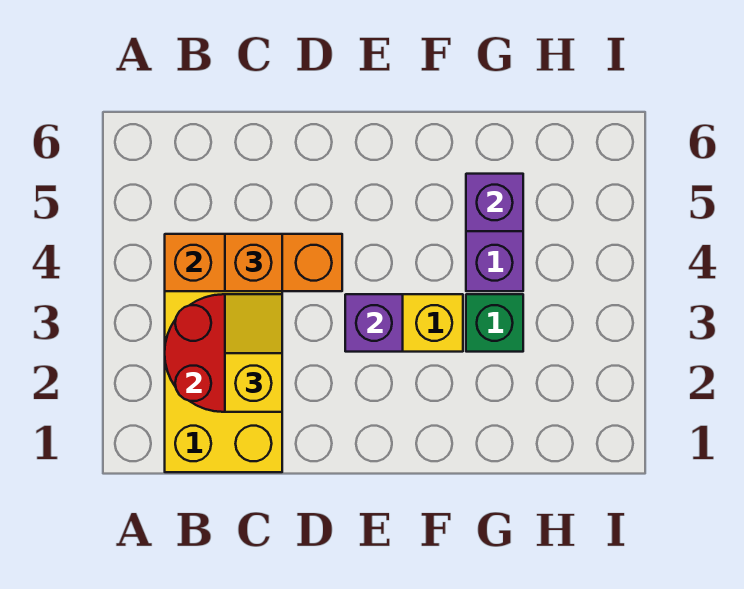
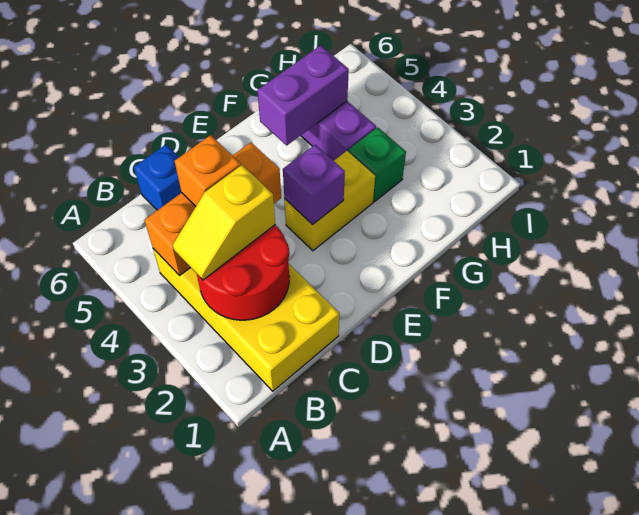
yellow slope C2:C3 level 3 top 2 -> yellow slope B3:C3 level 3 top C
none -> blue brick C6 level 1
purple brick G5 level 2 -> purple brick F5:G5 level 2

